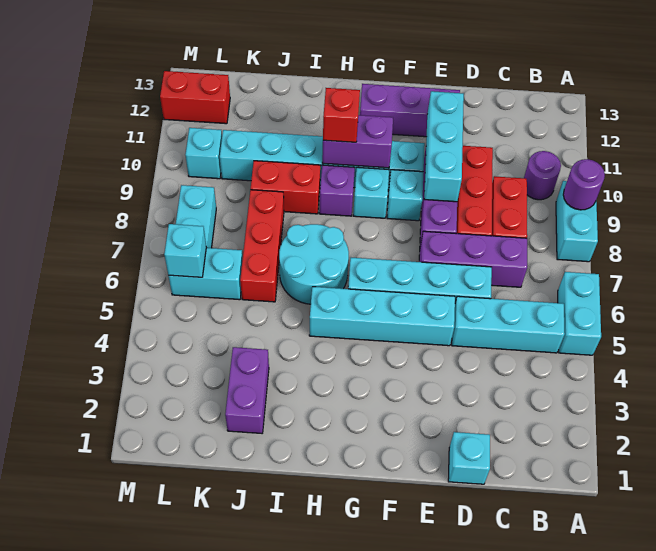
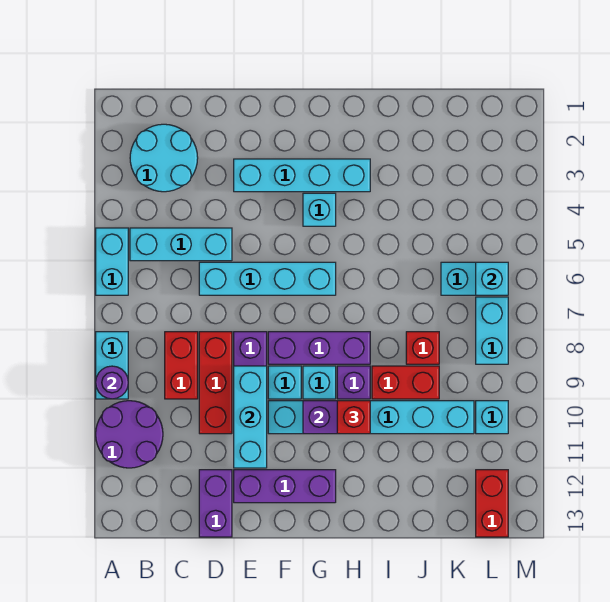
purple round brick B10 level 1 -> purple round brick A10:B11 level 1
purple brick C7:E7 level 1 -> purple brick F8:H8 level 1
cyan brick D1 level 1 -> cyan brick G4 level 1
cyan brick E5:H5 level 1 -> cyan brick E3:H3 level 1
cyan round brick H6:I7 level 1 -> cyan round brick B2:C3 level 1
purple brick J2:J3 level 1 -> purple brick D12:D13 level 1
red brick J6:J8 level 1 -> red brick J8 level 1
red brick L12:M12 level 1 -> red brick L12:L13 level 1

